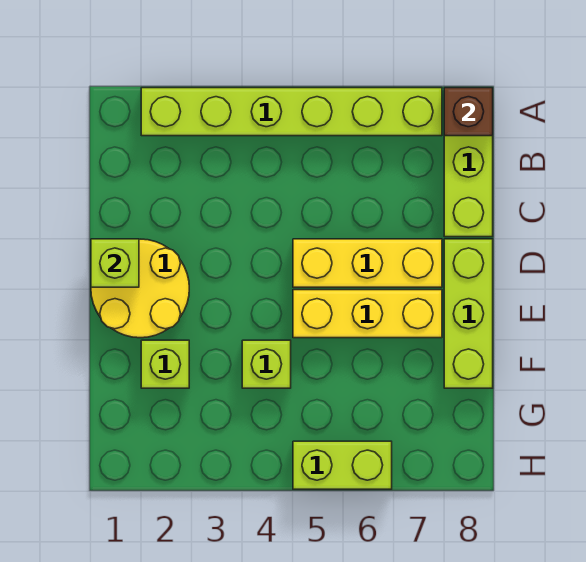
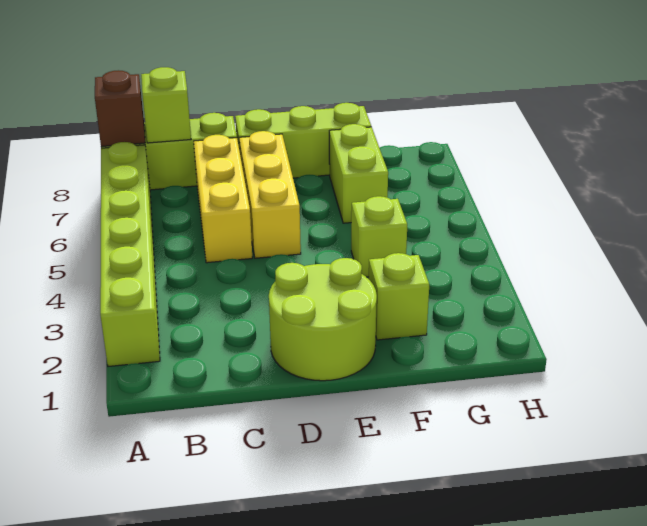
yellow round brick D1:E2 level 1 -> lime round brick D1:E2 level 1
lime brick D1 level 2 -> lime brick B8 level 2
yellow brick E5:E7 level 1 -> yellow brick C5:C7 level 1
lime brick H5:H6 level 1 -> lime brick F6:F7 level 1

